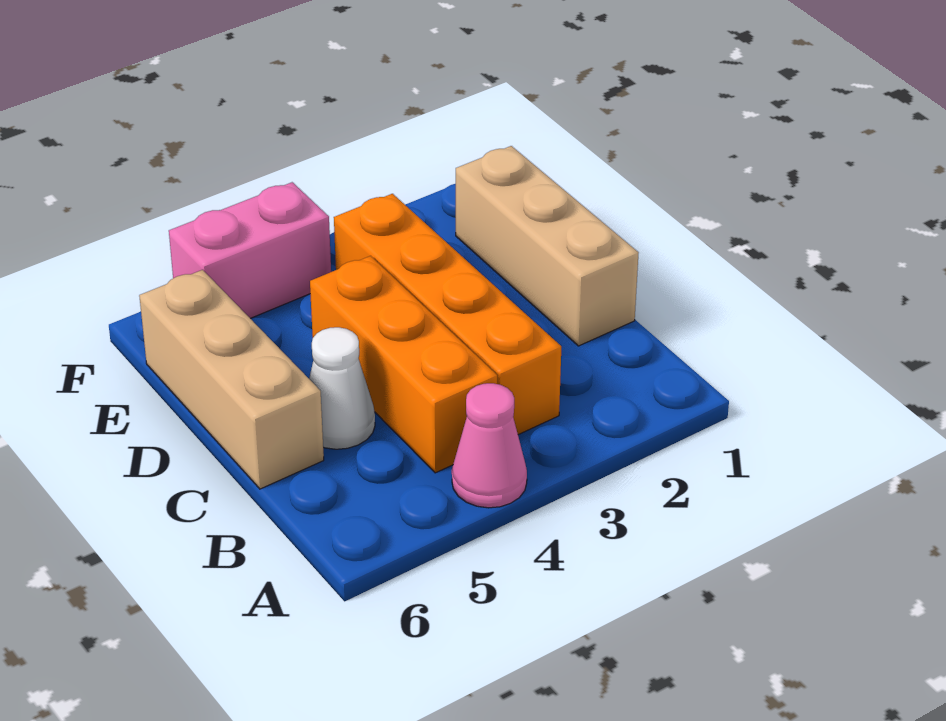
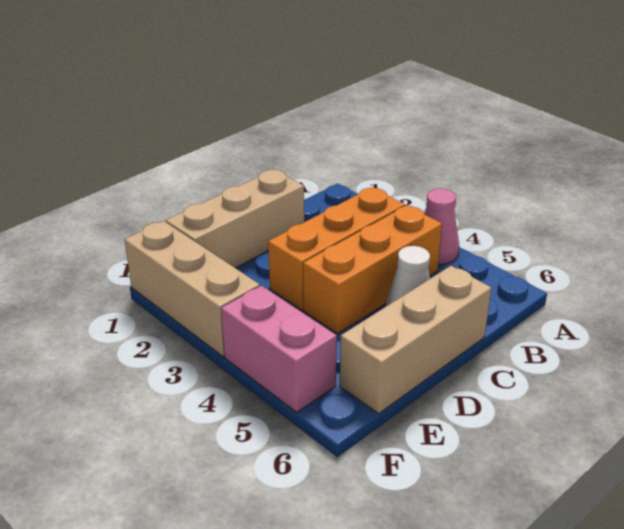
orange brick B3:E3 level 1 -> orange brick B3:D3 level 1
none -> tan brick F1:F3 level 1

